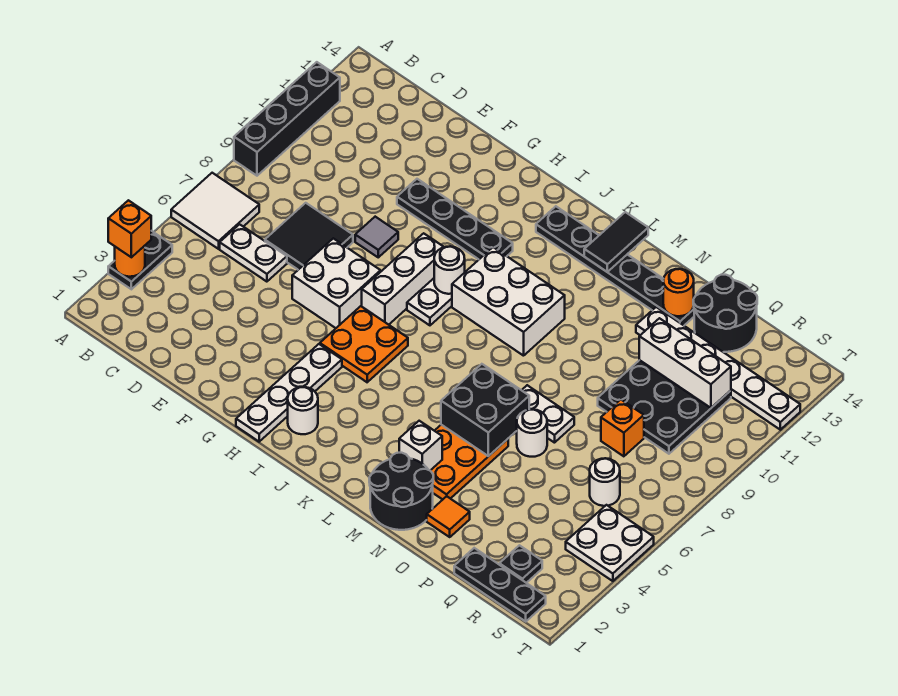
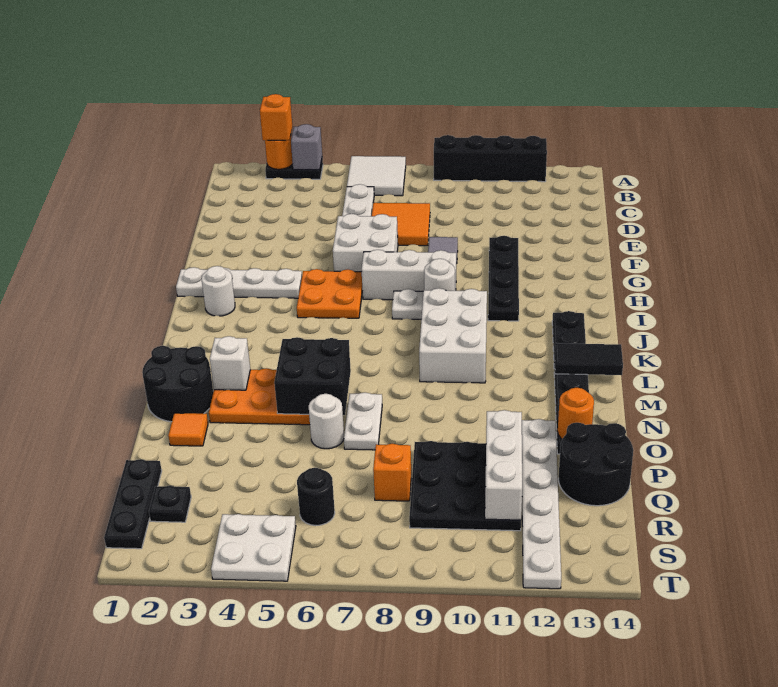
none -> grey brick A4 level 2
black tile D7:E8 level 1 -> orange tile D7:E8 level 1
white round brick R6 level 1 -> black round brick R6 level 1

